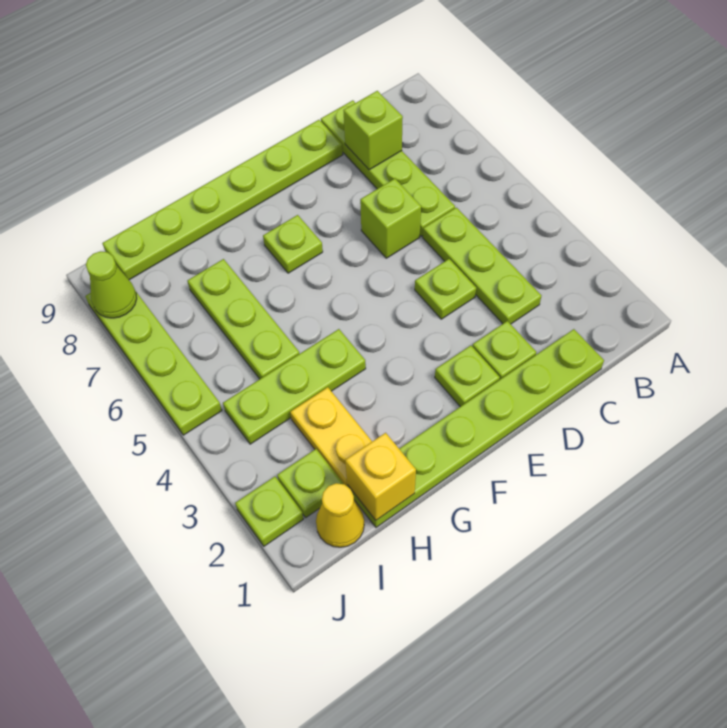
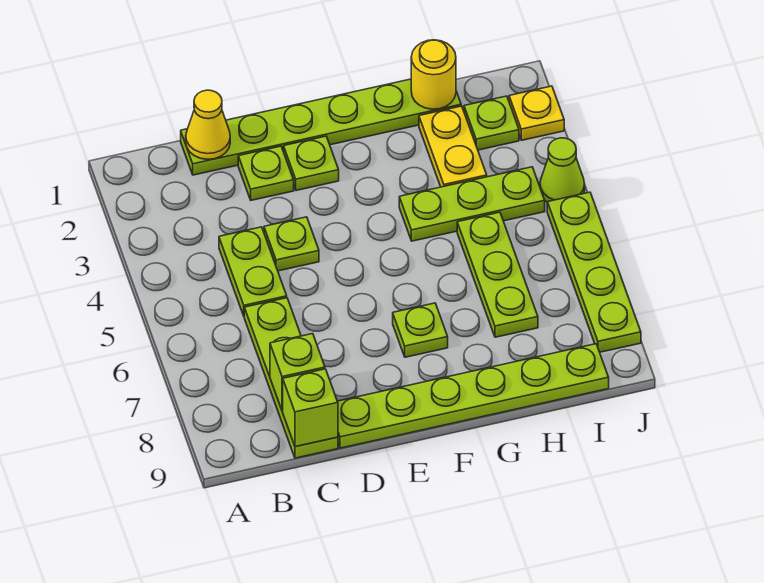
lime plate C3:C5 level 1 -> lime plate C4:C5 level 1
lime brick D6 level 1 -> lime brick C9 level 2
yellow brick H1 level 2 -> yellow round brick H1 level 2
yellow cone I1 level 1 -> yellow cone C1 level 2
lime plate J2 level 1 -> yellow plate J2 level 1
lime cone J8 level 2 -> lime cone J4 level 1

